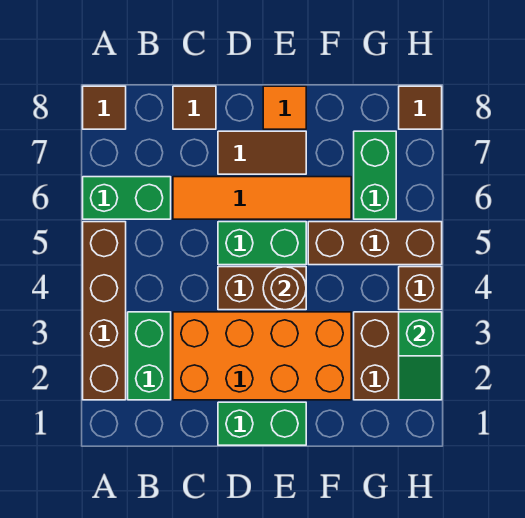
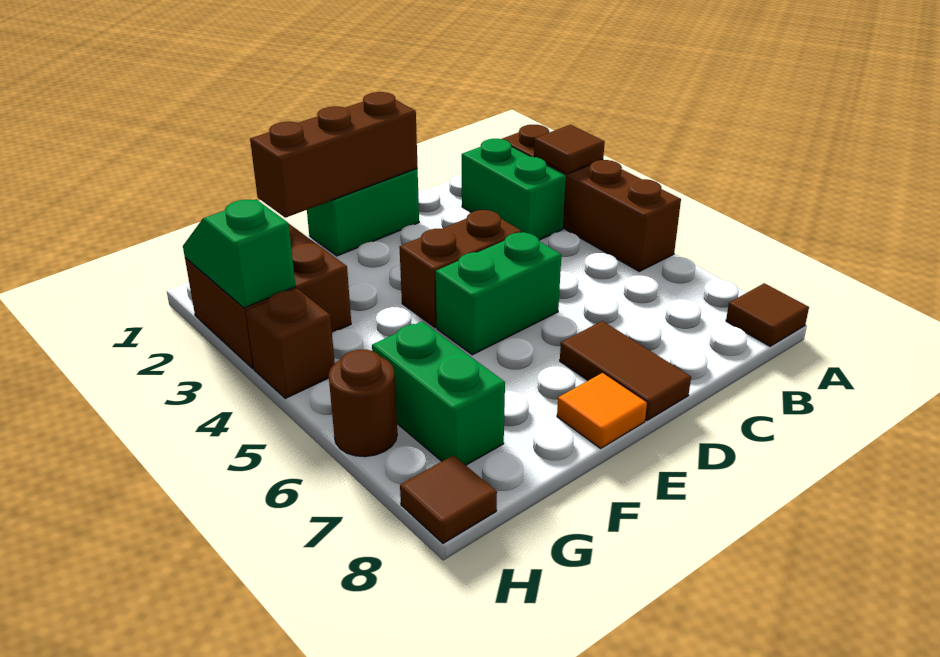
green brick A6:B6 level 1 -> none
orange brick C2:F3 level 1 -> none
orange tile C6:F6 level 1 -> none
brown tile C8 level 1 -> brown tile A3 level 2
brown tile D7:E7 level 1 -> brown tile D7:D8 level 1
brown round brick E4 level 2 -> brown round brick H6 level 1
brown brick F5:H5 level 1 -> brown brick D1:F1 level 2

